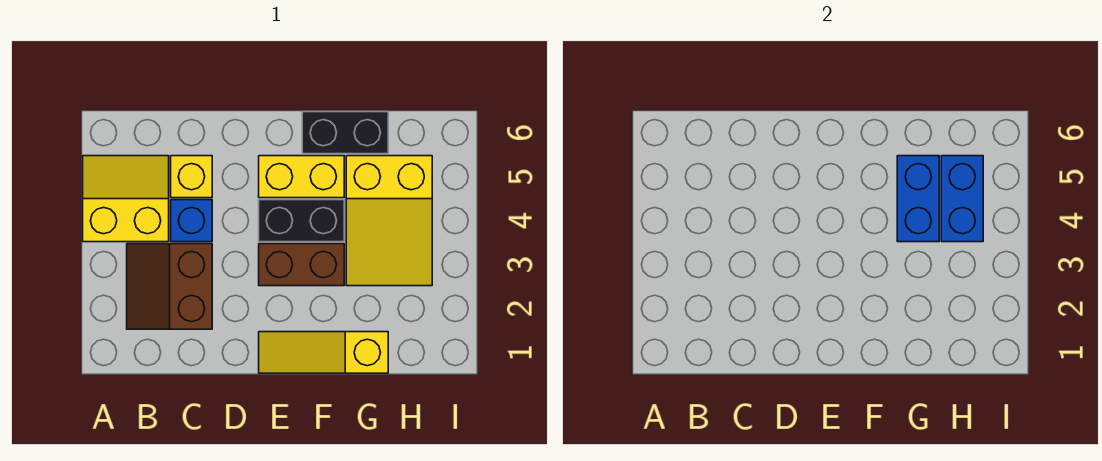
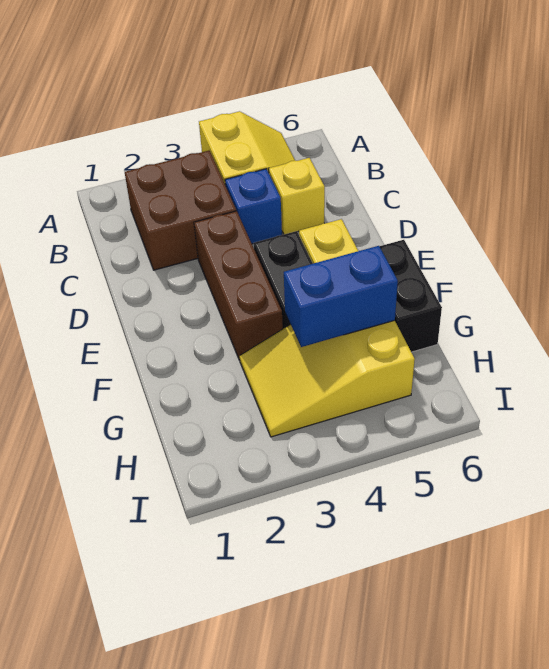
brown slope B2:C3 level 1 top C -> brown brick B2:C3 level 1
yellow slope E1:G1 level 1 top G -> none
brown brick E3:F3 level 1 -> brown brick D3:F3 level 1
blue brick H4:H5 level 2 -> none

